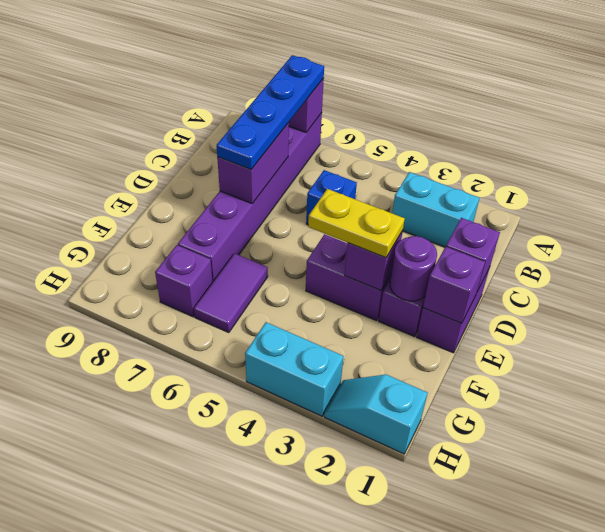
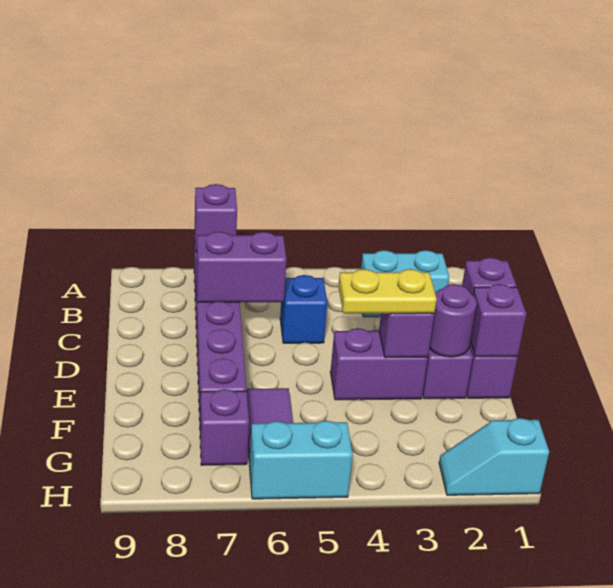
blue plate A7:D7 level 3 -> none
purple brick C7:D7 level 2 -> purple brick C6:C7 level 2
cyan brick H3:H4 level 1 -> cyan brick H5:H6 level 1

